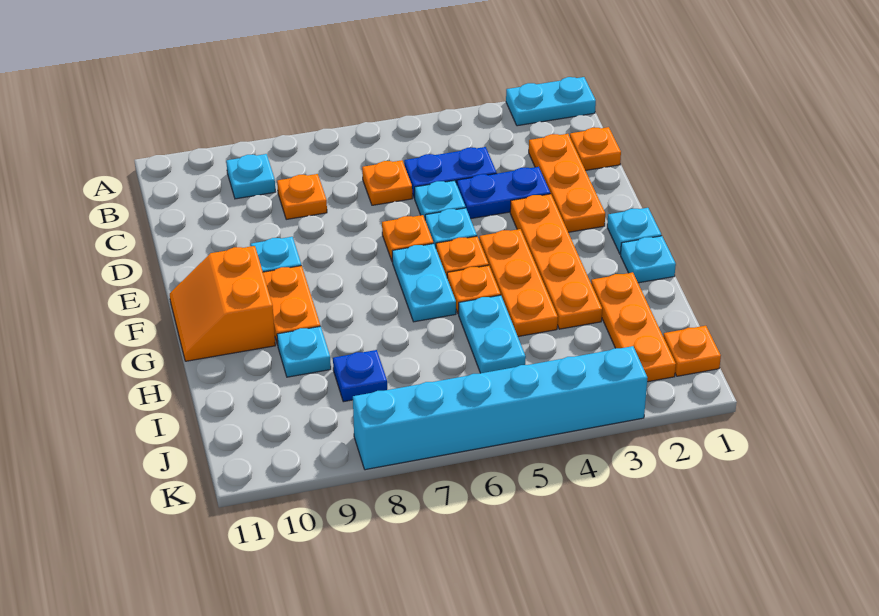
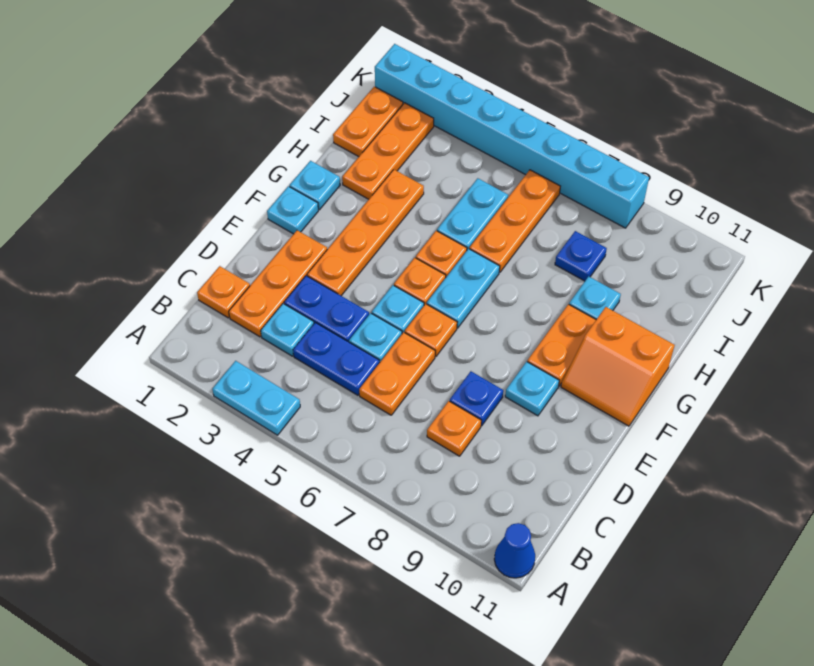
cyan plate A1:A2 level 1 -> cyan plate A3:A4 level 1
none -> blue cone A11 level 1
cyan plate B9 level 1 -> cyan plate C3 level 1
orange plate C6 level 1 -> orange plate C6:D6 level 1
none -> blue plate D8 level 1
orange plate F4:H4 level 1 -> orange plate H6:J6 level 1
orange slope F10:G11 level 1 top 10 -> orange slope F10:G11 level 1 top G
orange plate J1 level 1 -> orange plate I1:J1 level 1
cyan brick K3:K8 level 1 -> cyan brick K1:K8 level 1

